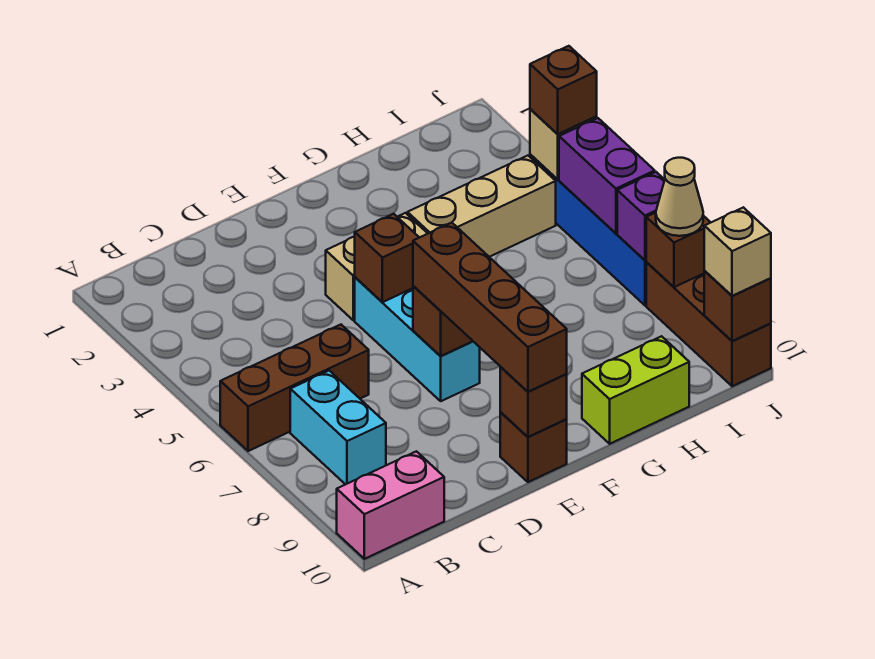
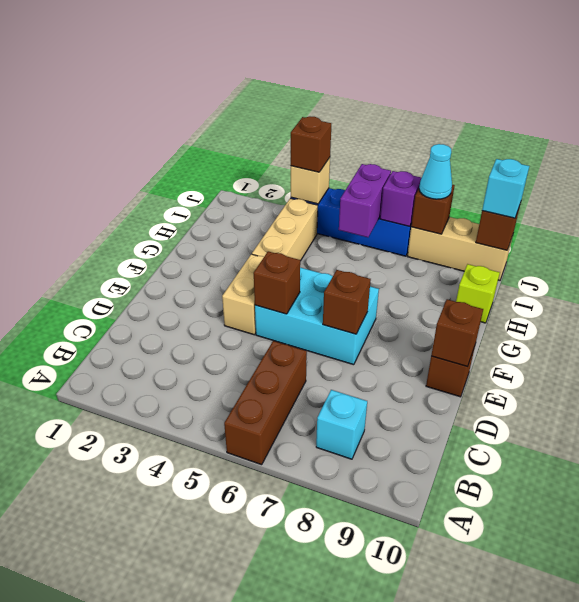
pink brick A10:B10 level 1 -> none
cyan brick B7:B8 level 1 -> cyan brick B8 level 1
cyan brick E5:E7 level 1 -> cyan brick E5:F7 level 1
brown brick E7:E10 level 3 -> none
lime brick G10:H10 level 1 -> lime brick H10 level 1
purple brick J5:J6 level 2 -> purple brick I6:J6 level 2
brown brick J8:J10 level 1 -> tan brick J8:J10 level 1
tan cone J8 level 3 -> cyan cone J8 level 3
tan brick J10 level 3 -> cyan brick J10 level 3

